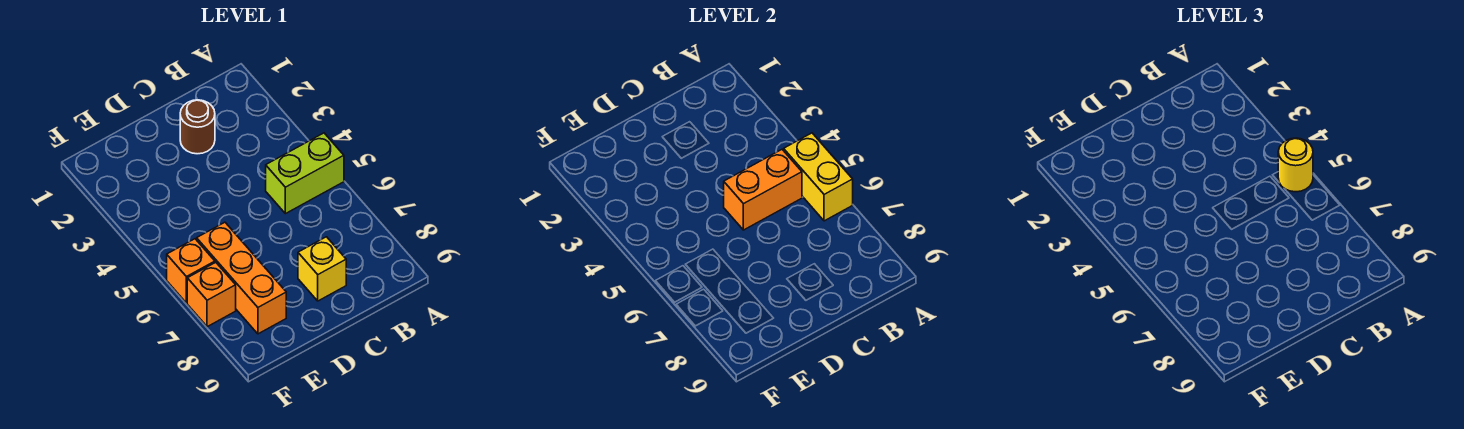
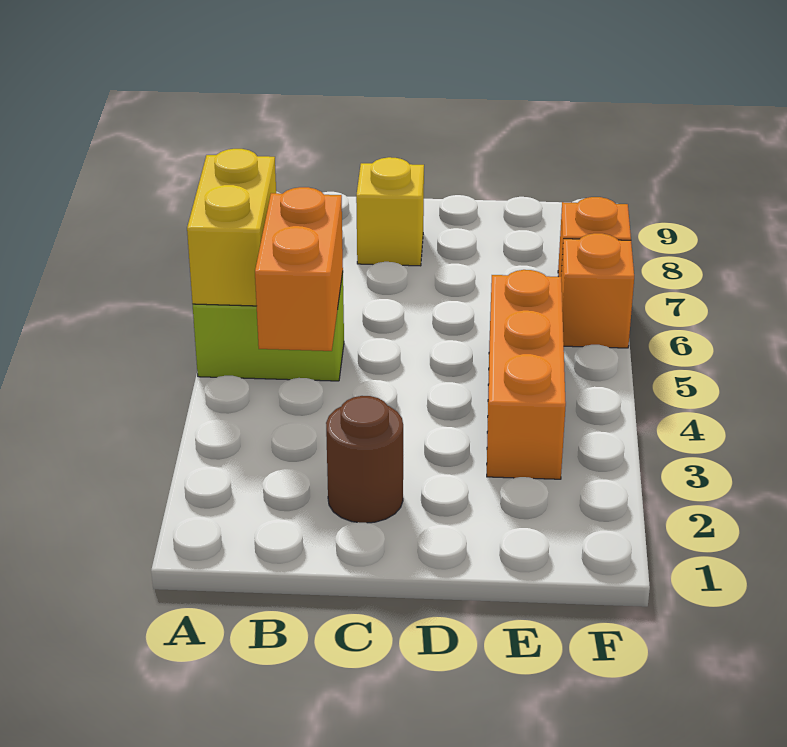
yellow round brick A5 level 3 -> none
orange brick B5:C5 level 2 -> orange brick B4:B5 level 2
orange brick E6:E8 level 1 -> orange brick E3:E5 level 1

